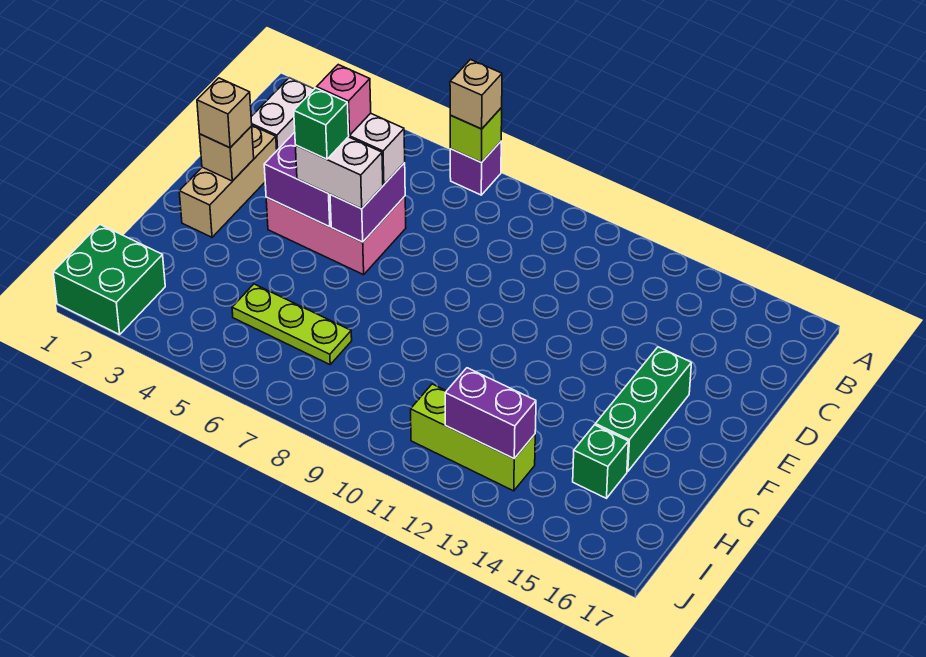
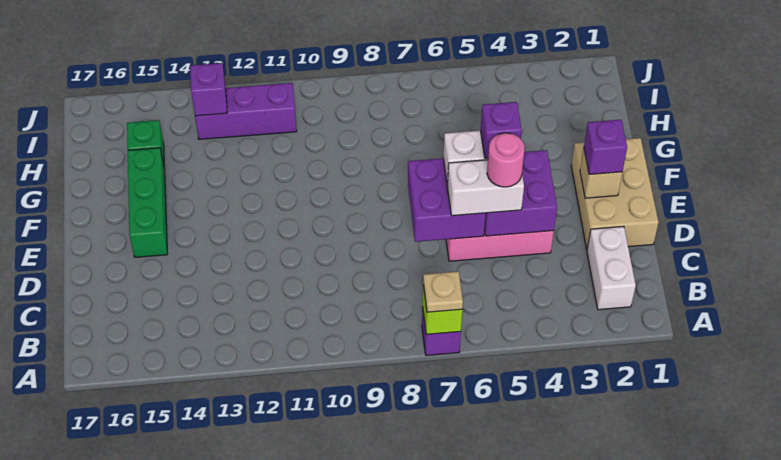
tan brick A7 level 3 -> tan plate A7 level 3
tan brick D2:F2 level 1 -> tan brick D1:F2 level 1
pink brick D5 level 4 -> pink round brick D5 level 4
purple brick D6:E6 level 2 -> purple brick D6:E7 level 2
tan brick E2 level 3 -> purple brick E2 level 3
green brick E5 level 4 -> purple brick E5 level 4
lime plate H5:H7 level 1 -> none
green brick I1:J2 level 1 -> none
lime brick I11:I13 level 1 -> purple brick I11:I13 level 1
purple brick I12:I13 level 2 -> purple brick I13 level 2

